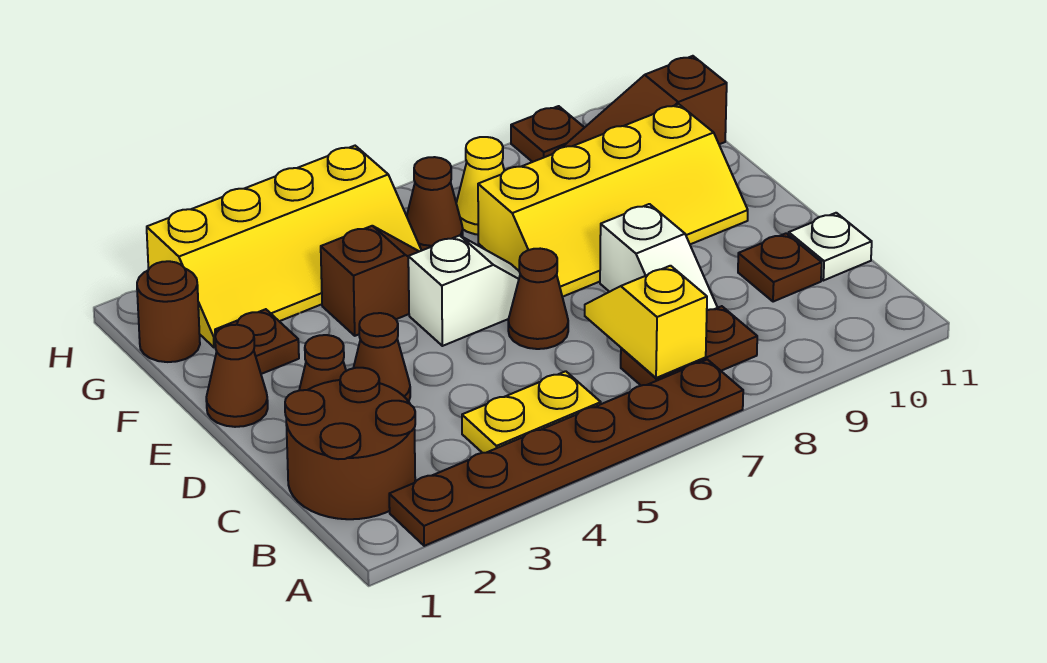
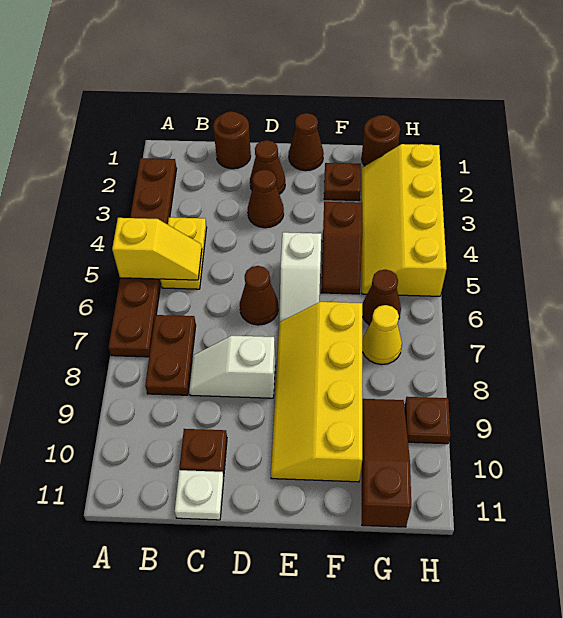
brown round brick B1:C2 level 1 -> brown round brick C1 level 1
yellow slope B7:C7 level 2 top B -> yellow slope A5:B5 level 2 top A

